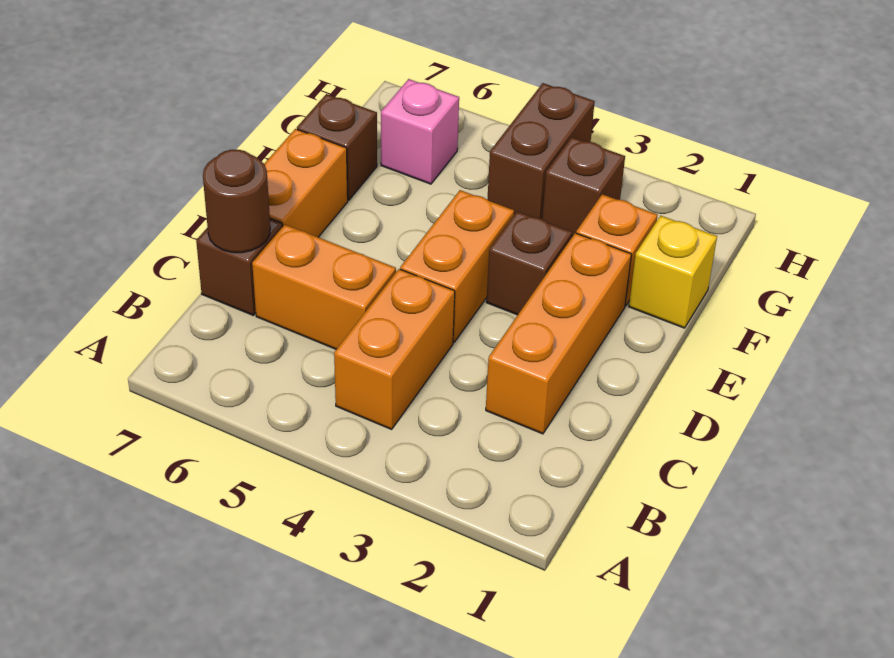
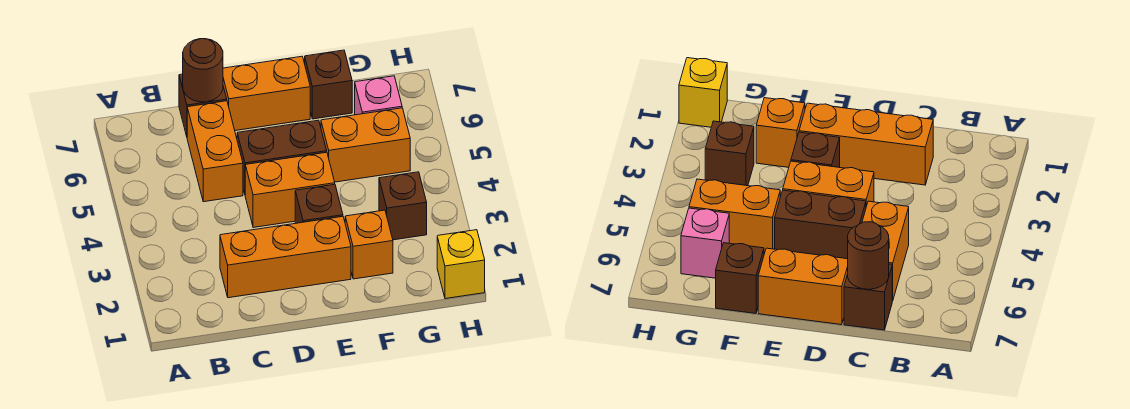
orange brick B4:C4 level 1 -> orange brick F5:G5 level 1
yellow brick F1 level 1 -> yellow brick H1 level 1
brown brick G4:H4 level 1 -> brown brick D5:E5 level 1

